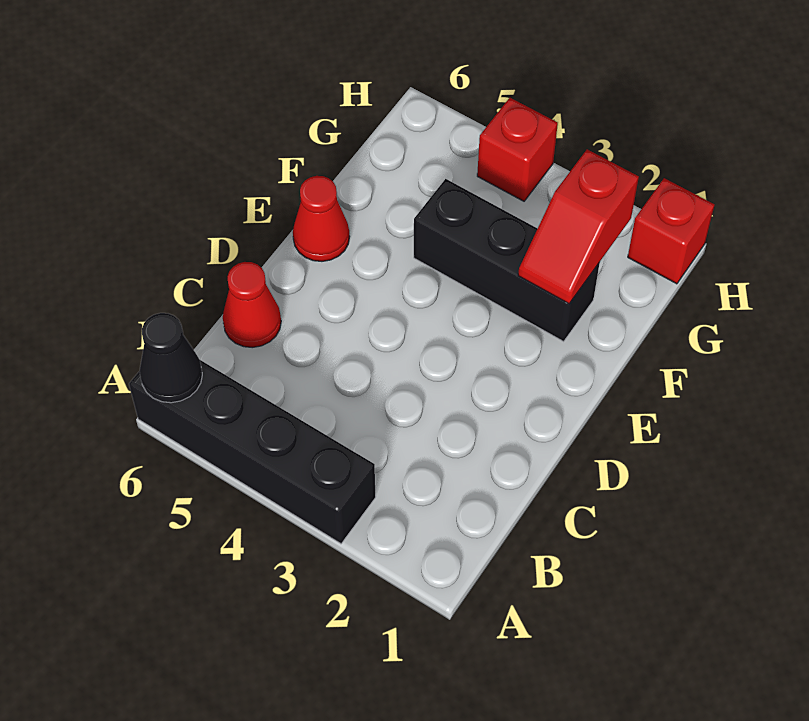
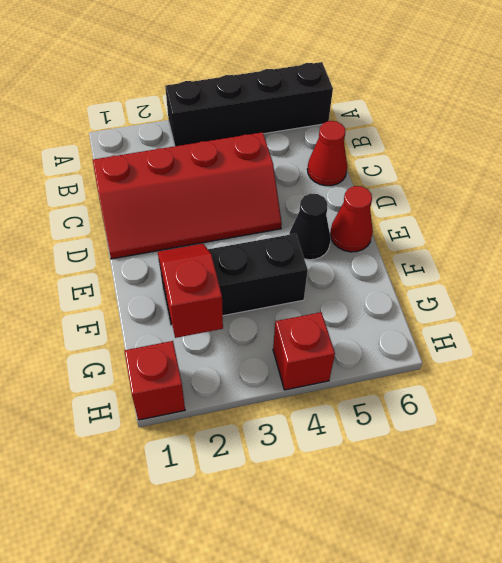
black cone A6 level 2 -> black cone E5 level 1
none -> red slope C1:D4 level 1 top C

